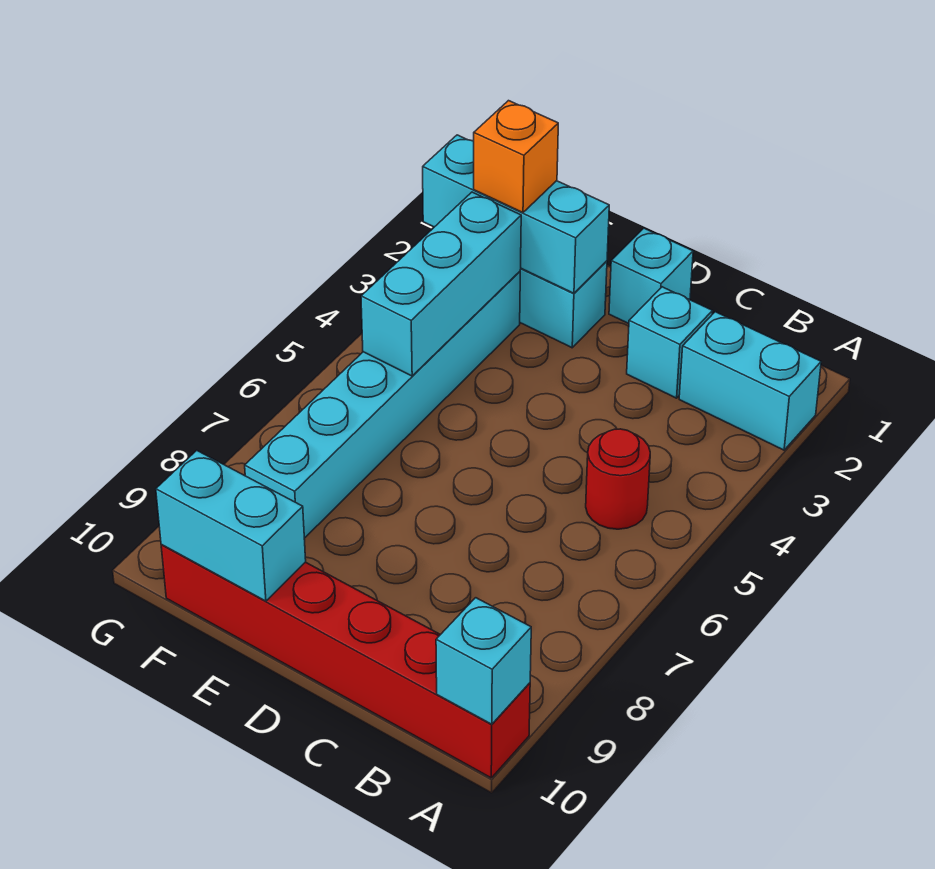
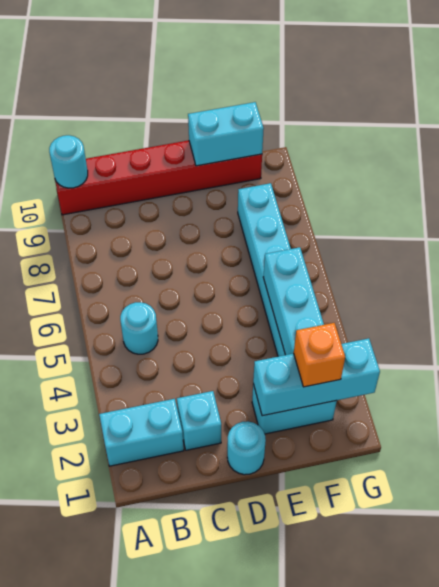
cyan brick A10 level 2 -> cyan round brick A10 level 2
red round brick B5 level 1 -> cyan round brick B5 level 1
cyan brick D1 level 1 -> cyan round brick D1 level 1

